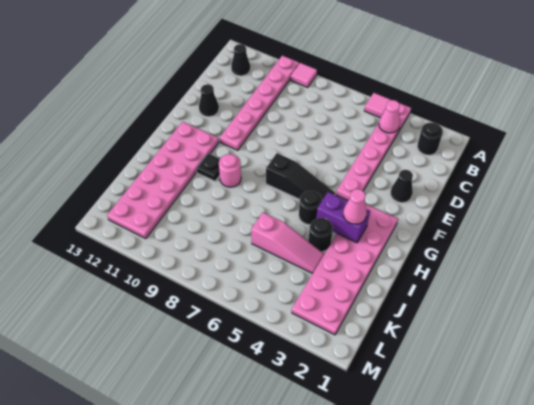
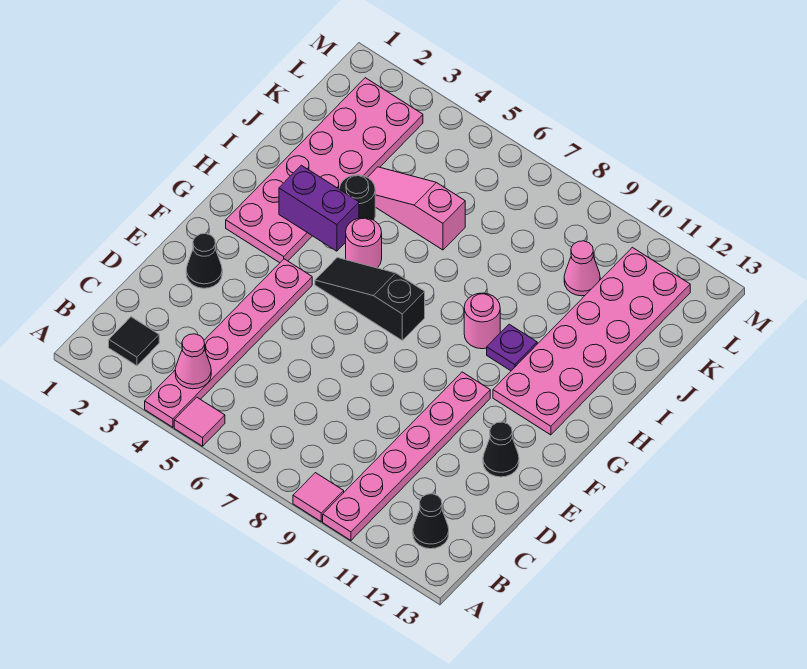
black round brick B2 level 1 -> black tile B2 level 1
pink cone H3 level 3 -> pink cone K10 level 1
black round brick H5 level 1 -> pink round brick H5 level 1
black plate H10 level 1 -> purple plate H10 level 1

